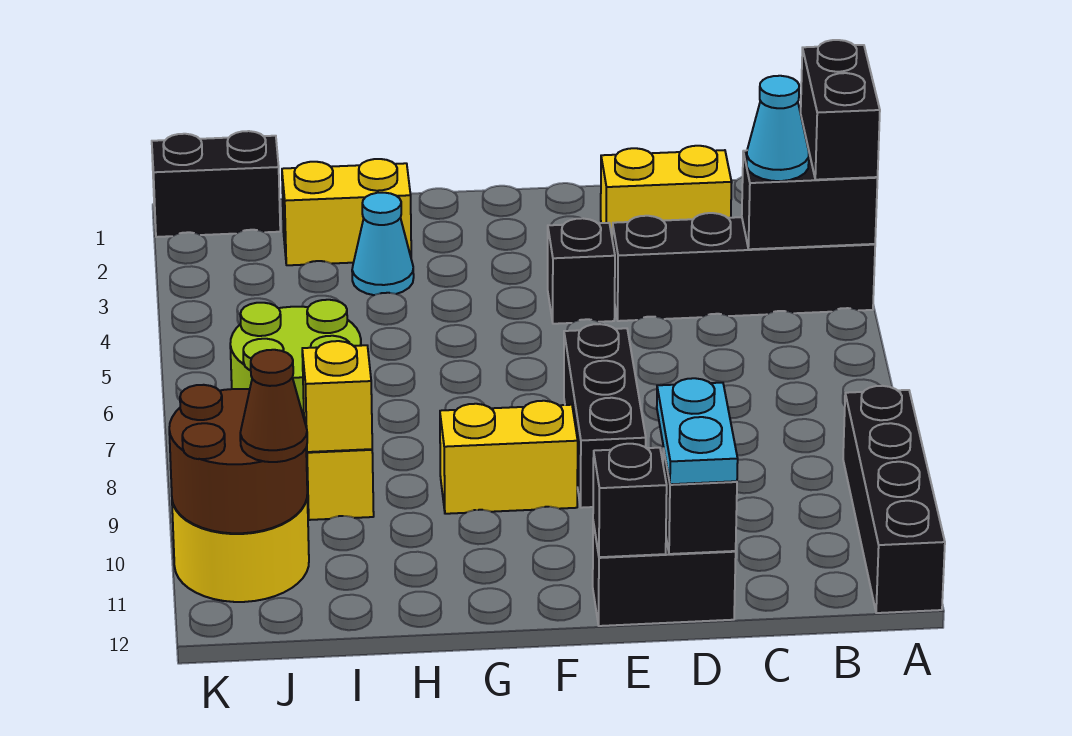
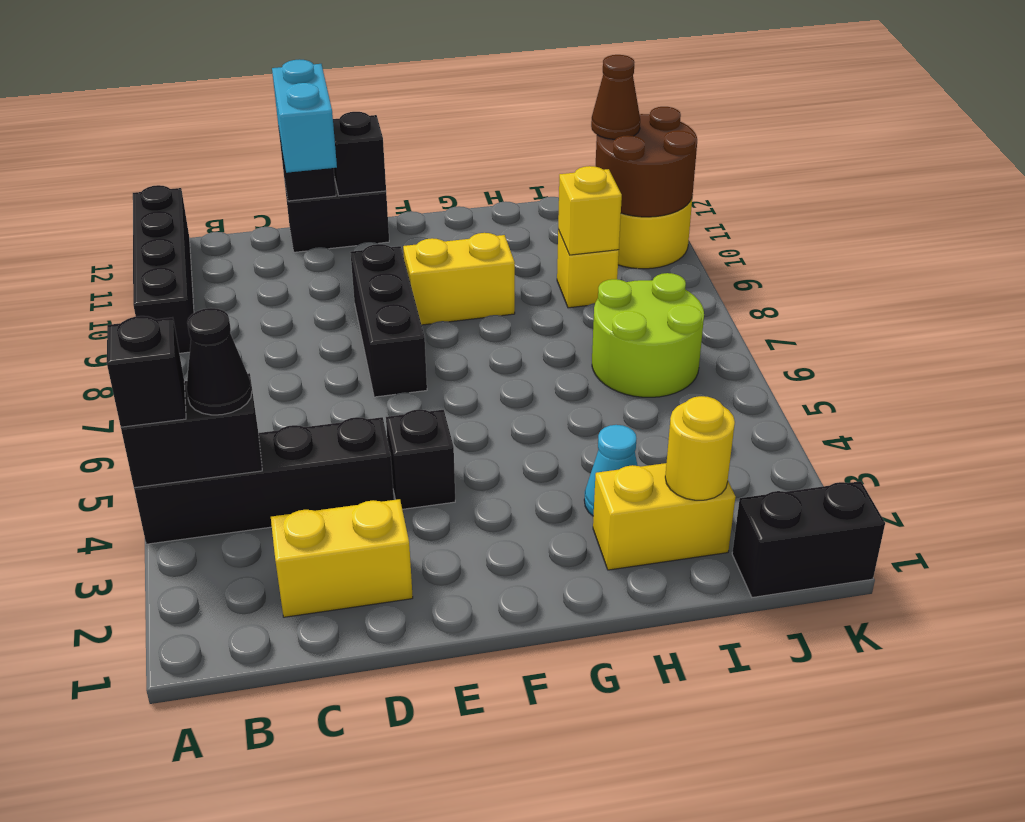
black brick A3:A4 level 3 -> black brick A4 level 3
cyan cone B4 level 3 -> black cone B4 level 3
cyan plate D11:D12 level 3 -> cyan brick D11:D12 level 3
none -> yellow round brick I2 level 2

